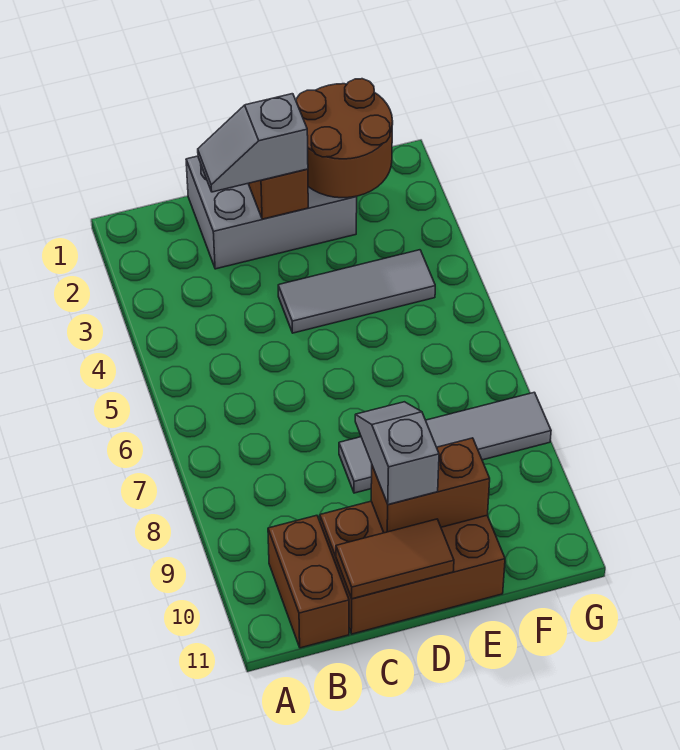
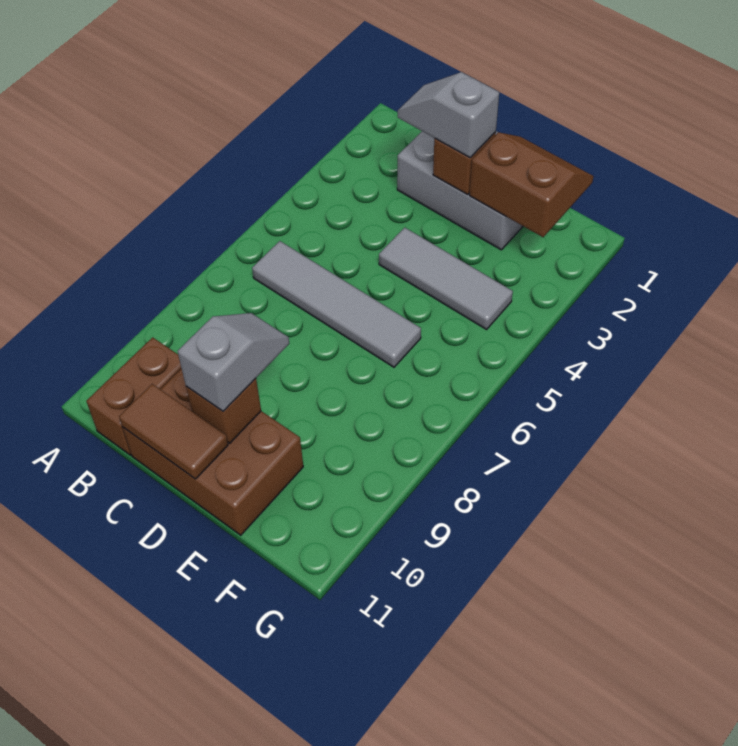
grey tile D8:G8 level 1 -> grey tile B6:E6 level 1
brown brick D10:E10 level 2 -> brown brick D10 level 2
brown round brick E1:F2 level 2 -> brown slope E1:F2 level 2 top 2

